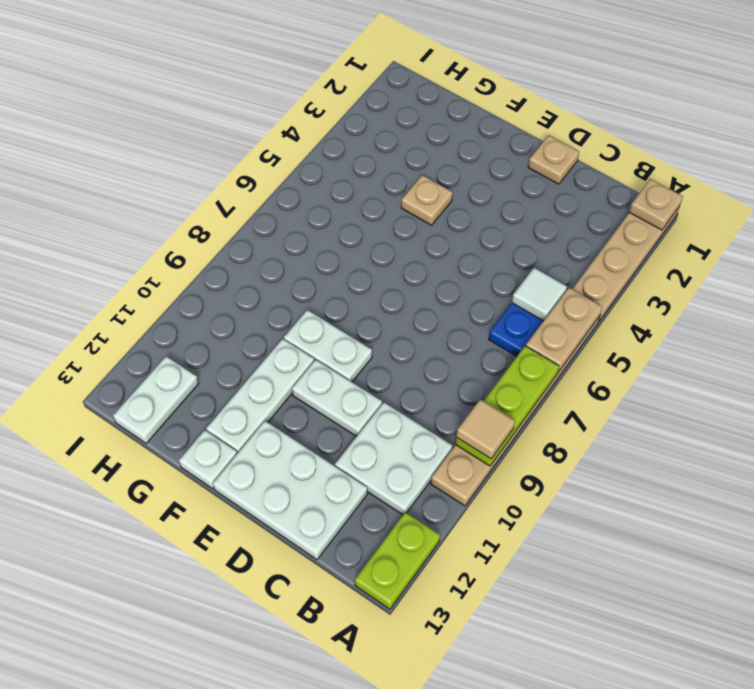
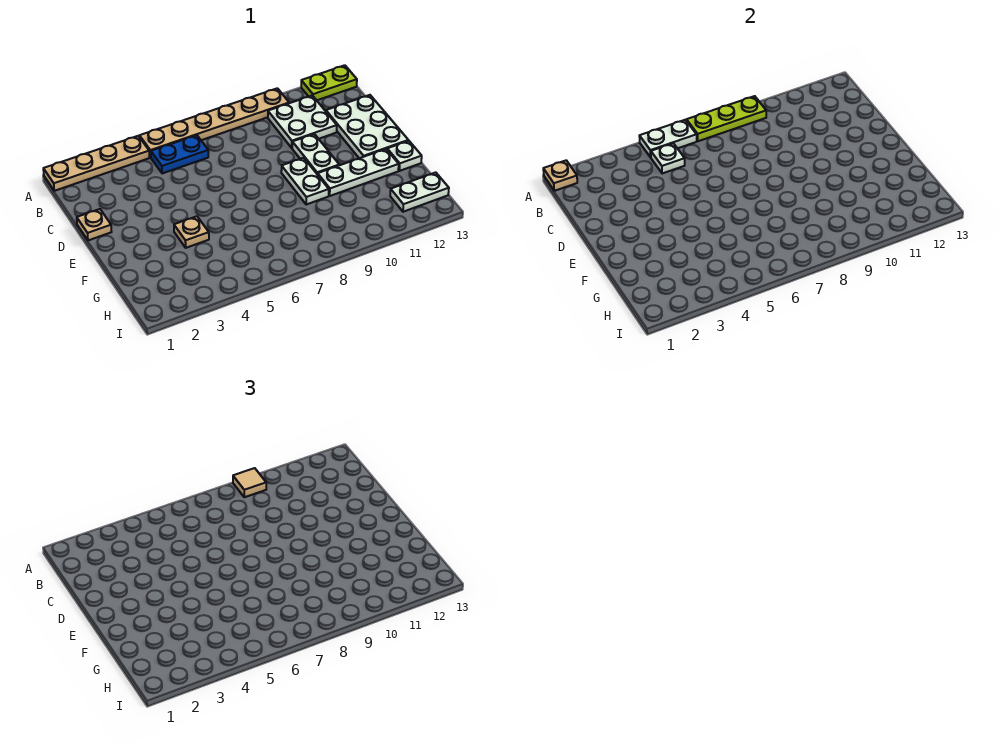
tan plate A5:A6 level 2 -> white plate A5:A6 level 2
white tile B5 level 2 -> white plate B5 level 2

